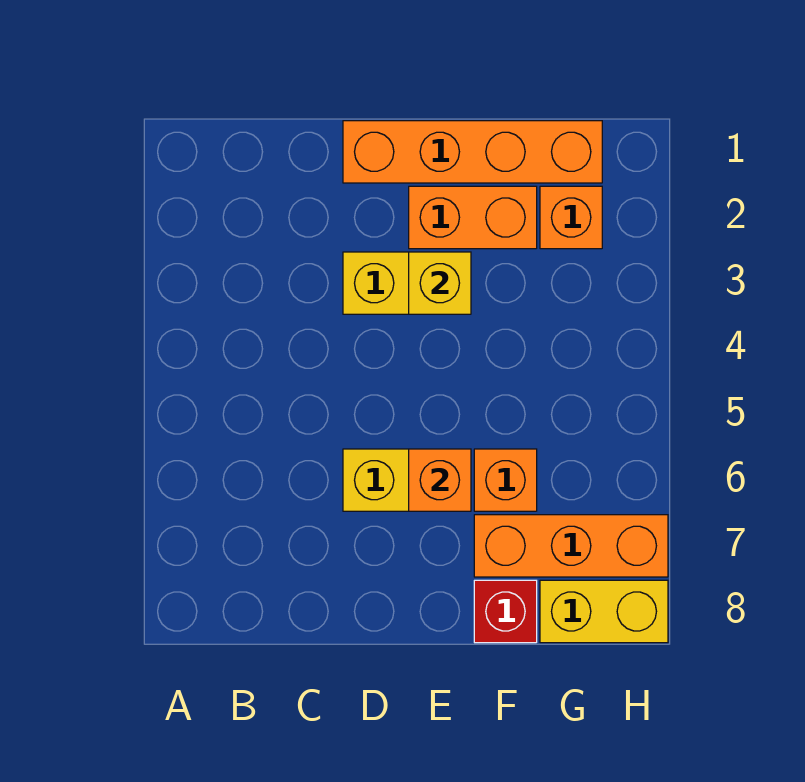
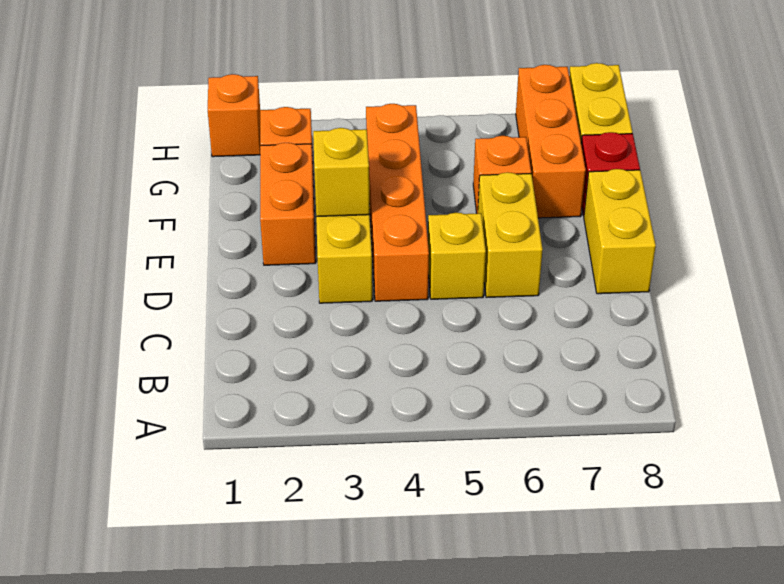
orange brick D1:G1 level 1 -> orange brick D4:G4 level 1
none -> yellow brick D5 level 1
none -> yellow brick D8:E8 level 1
orange brick E6 level 2 -> orange brick H1 level 1

